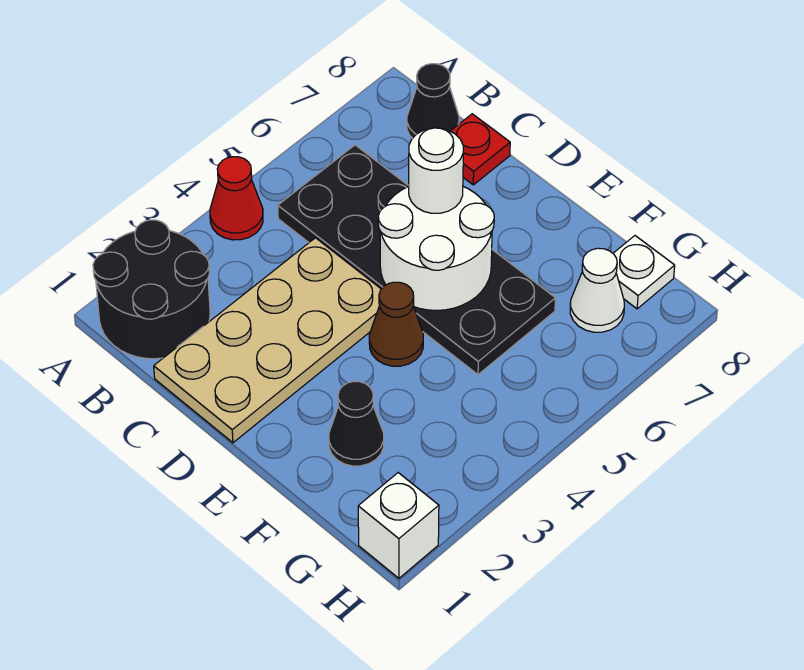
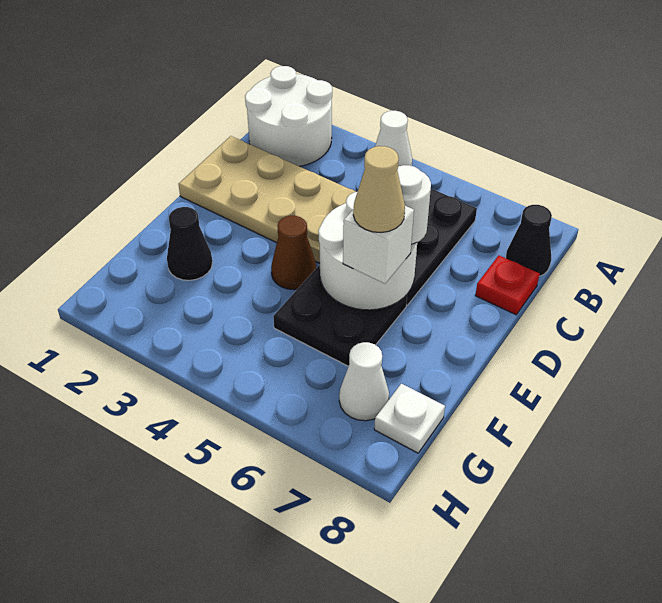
black round brick A1:B2 level 1 -> white round brick A1:B2 level 1
red cone A4 level 1 -> white cone A4 level 1
none -> tan cone E6 level 4
white brick H1 level 1 -> white brick E6 level 3

